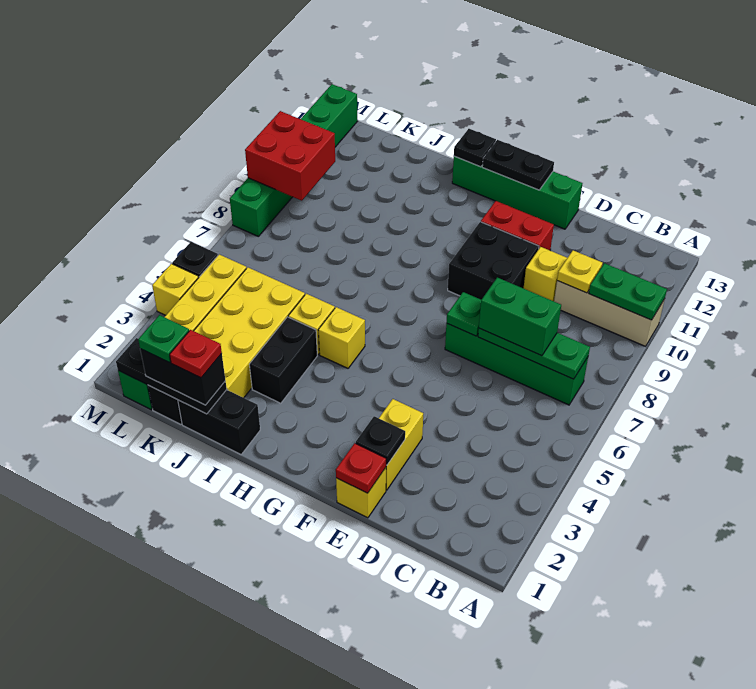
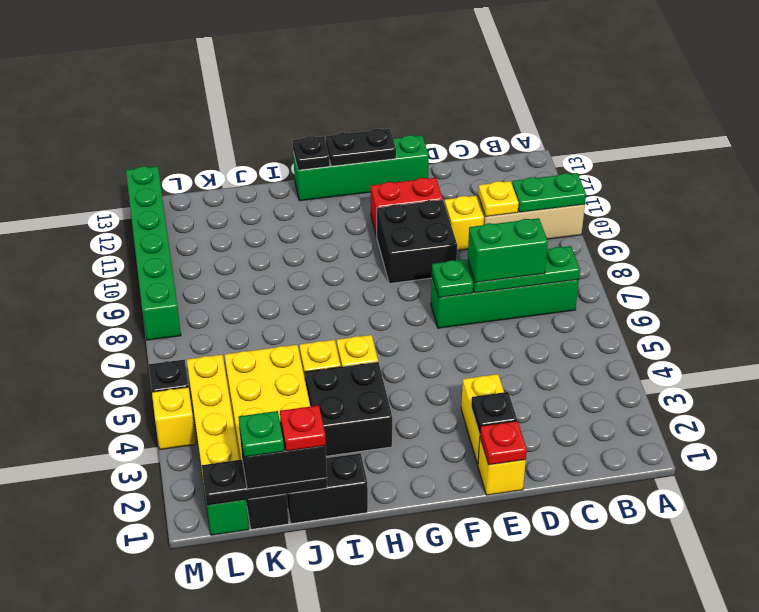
black brick I3:I4 level 1 -> black brick H3:I4 level 1
red brick L9:M10 level 2 -> none

